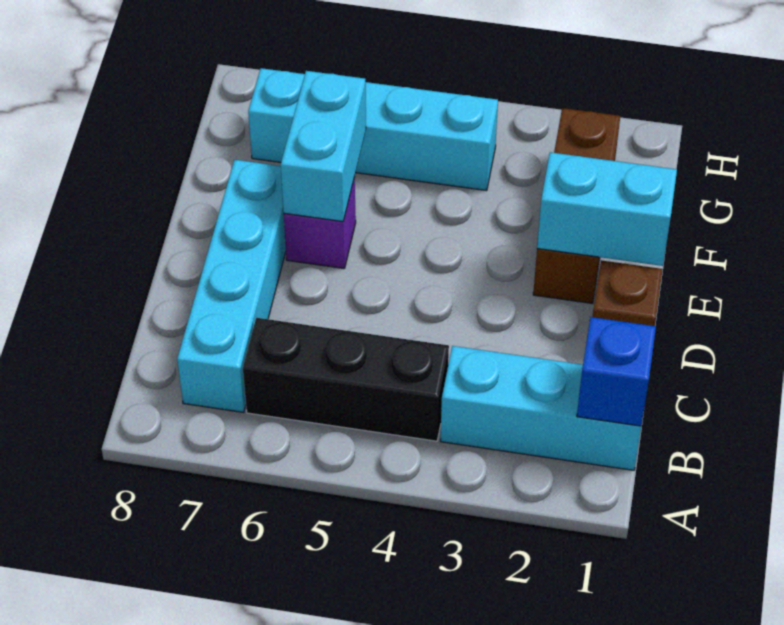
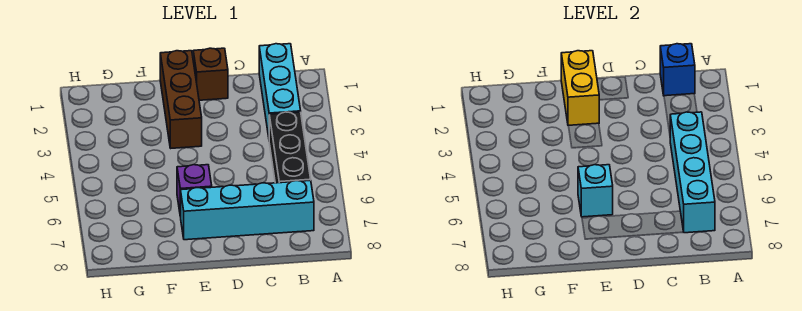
cyan brick E1:E2 level 2 -> yellow brick E1:E2 level 2
brown brick E2:G2 level 1 -> brown brick E1:E3 level 1
cyan brick E6:F6 level 2 -> cyan brick E6 level 2
cyan brick G4:G7 level 1 -> cyan brick B4:B7 level 2

